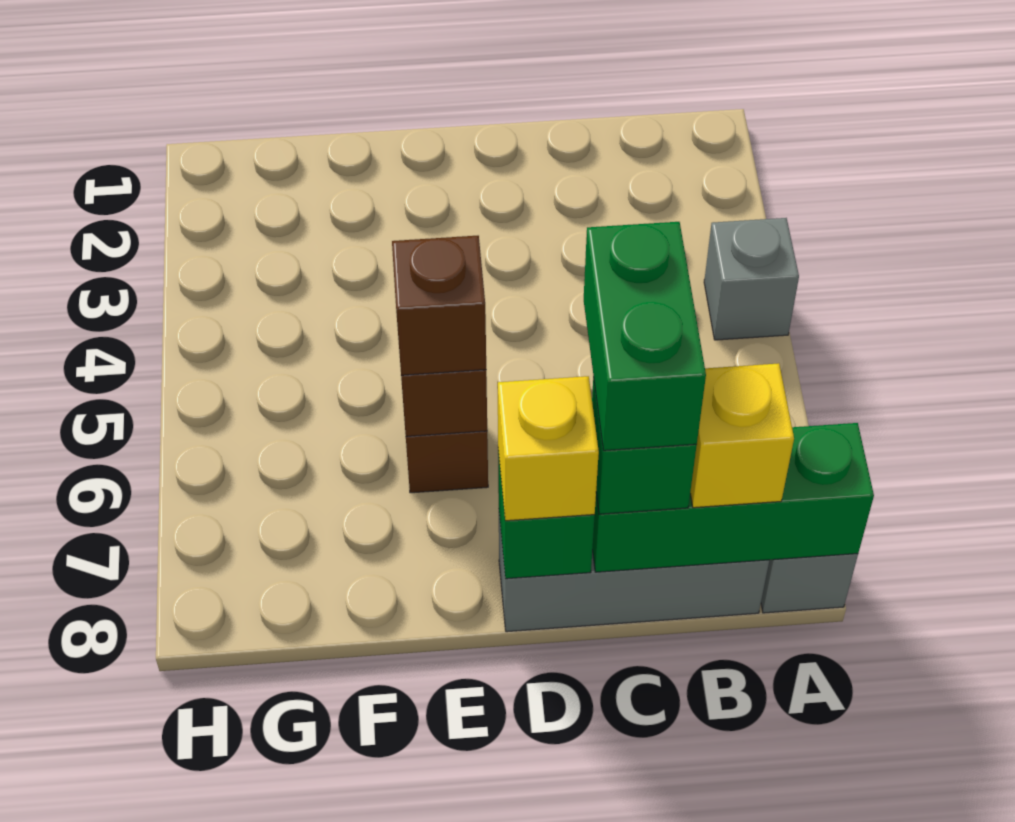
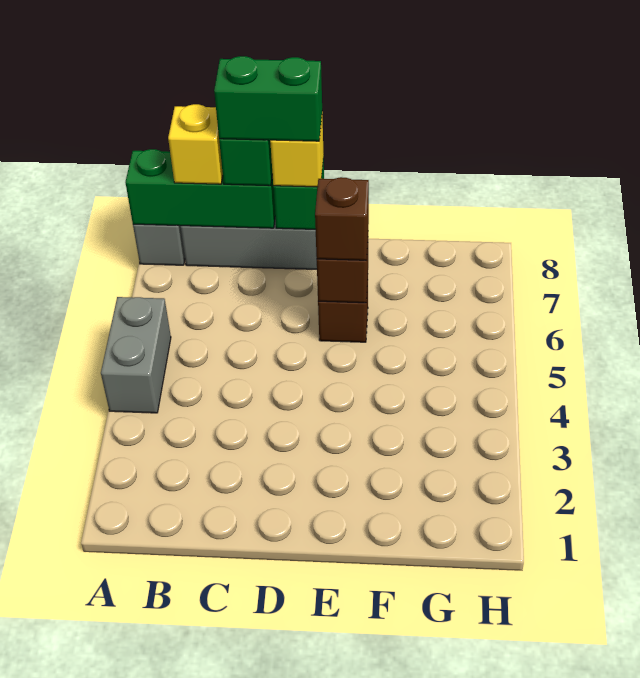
grey brick A4 level 1 -> grey brick A4:A5 level 1
green brick C7:C8 level 4 -> green brick C8:D8 level 4

